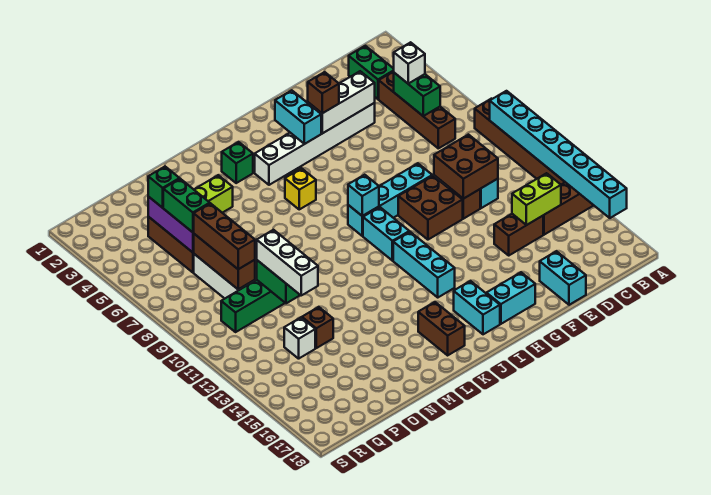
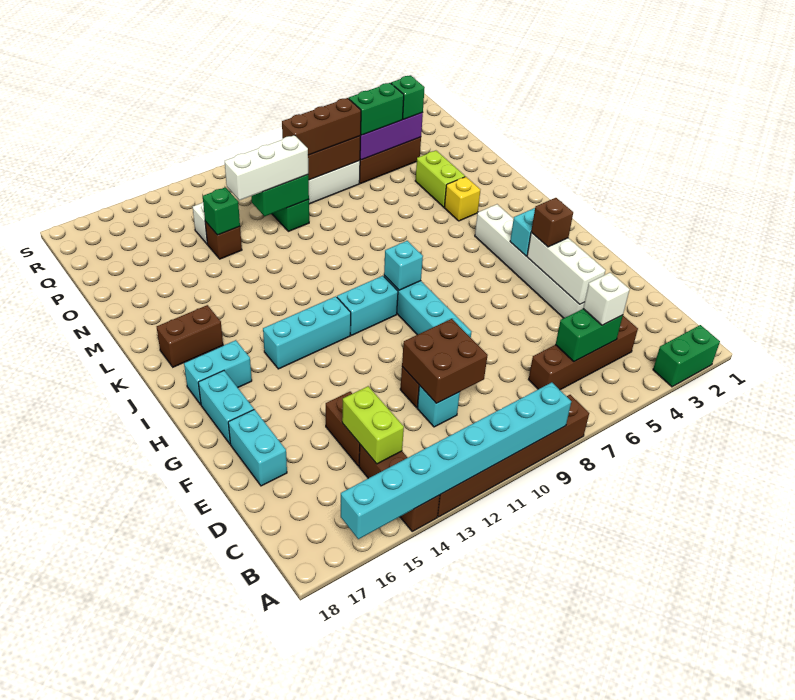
green brick C2:C3 level 1 -> green brick A2:A3 level 1
cyan brick E17:E18 level 1 -> cyan brick E17:F17 level 1
brown brick F10:G11 level 1 -> none
yellow brick J6 level 1 -> yellow brick L4 level 1
green brick K3 level 1 -> green brick O13 level 2

